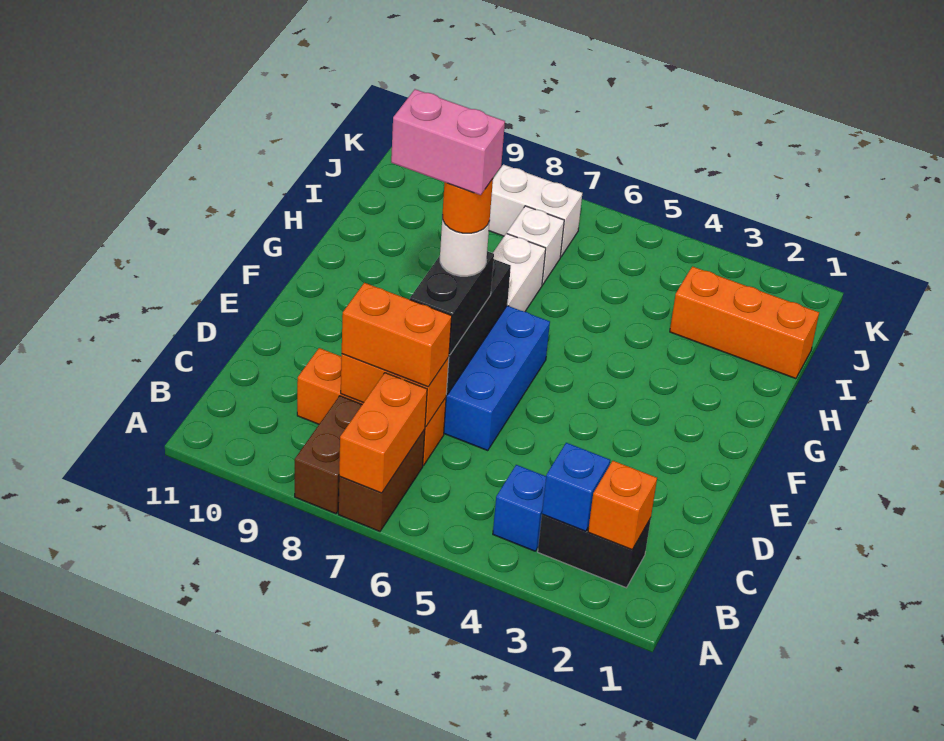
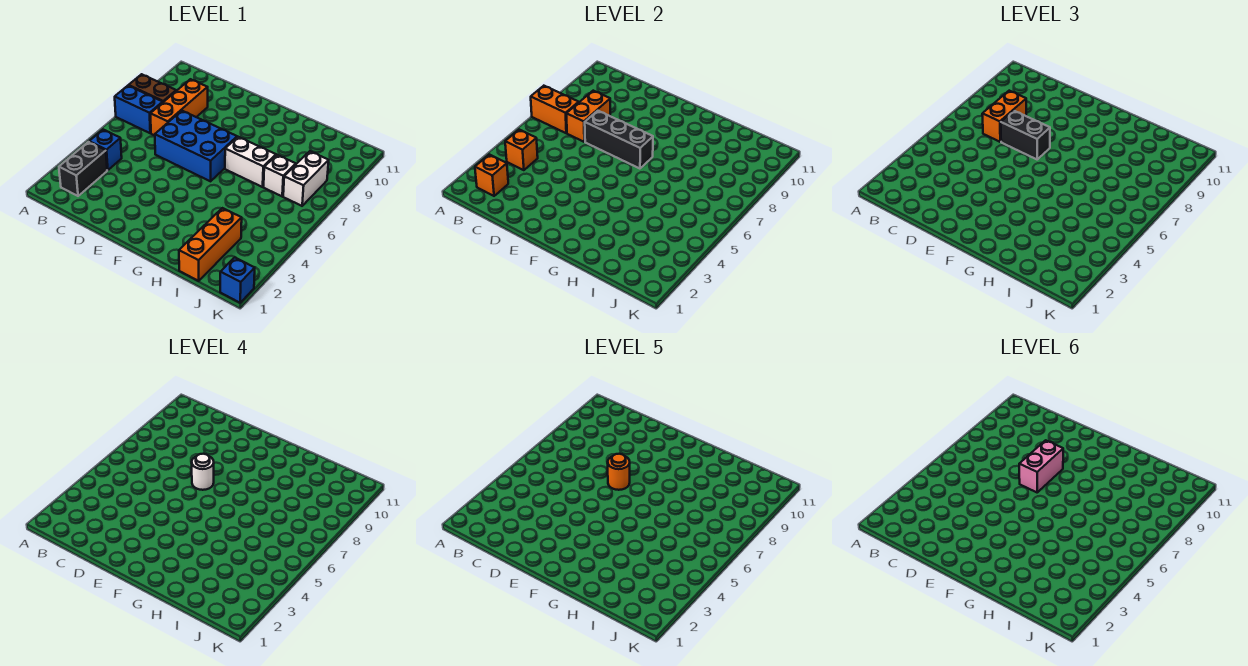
brown brick A7:B7 level 1 -> blue brick A7:B7 level 1
blue brick B3 level 2 -> blue brick K1 level 1
none -> orange brick B4 level 2

